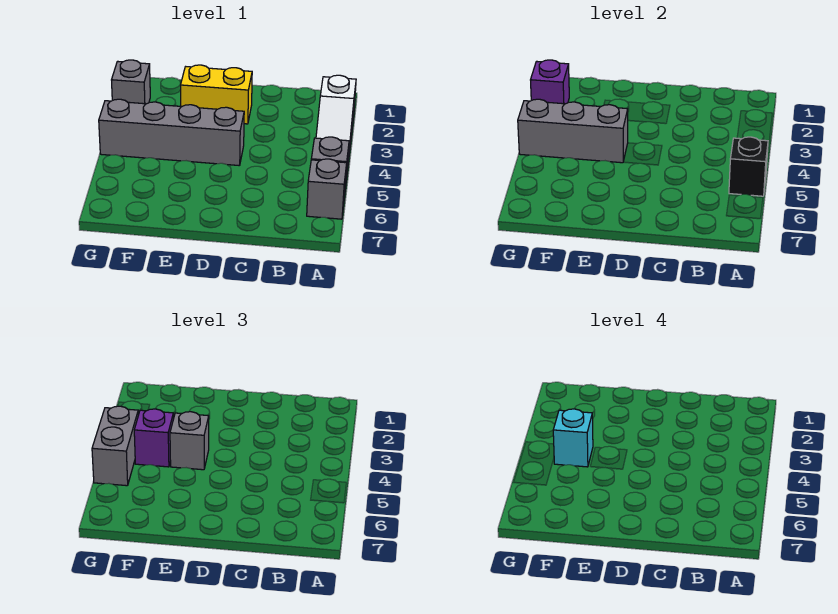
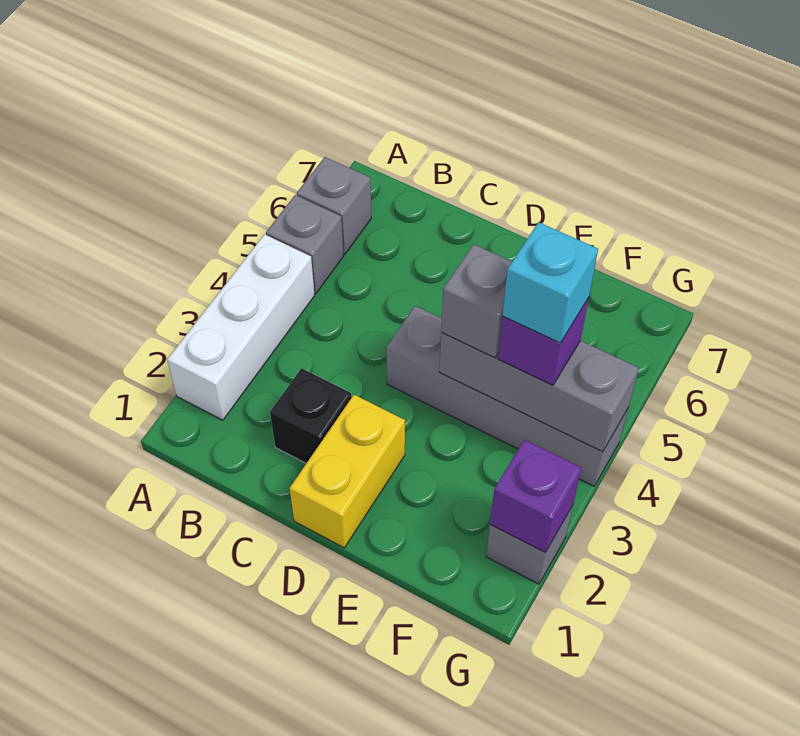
white slope A2:A4 level 1 top 2 -> white brick A2:A4 level 1
black brick A5 level 2 -> black brick C2 level 1
yellow brick D2:E2 level 1 -> yellow brick D1:D2 level 1
grey brick G4:G5 level 3 -> none

